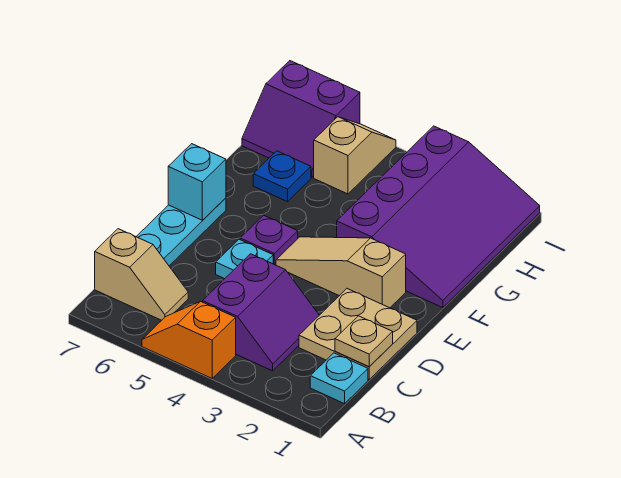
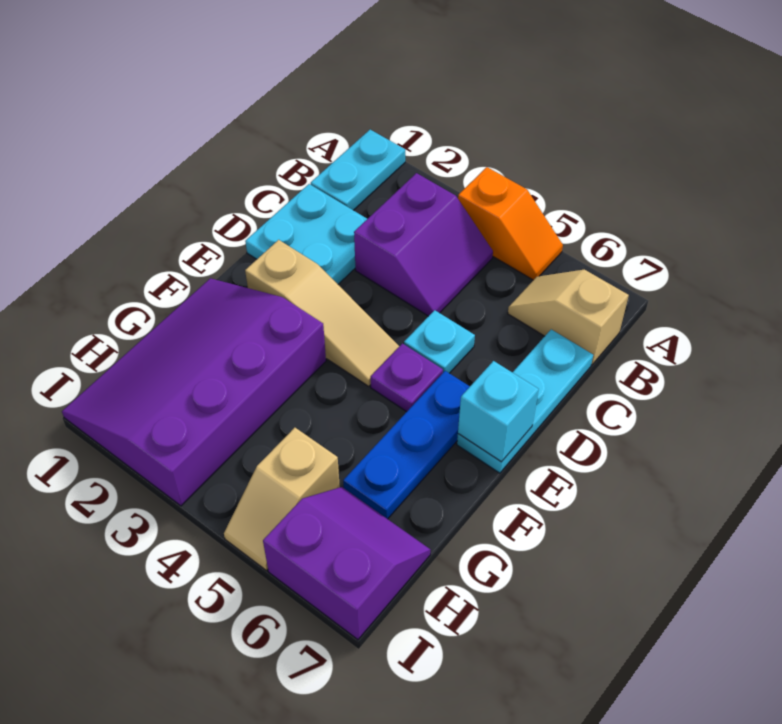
cyan plate B1 level 1 -> cyan plate A1:B1 level 1
purple slope B3:C4 level 1 top 4 -> purple slope B3:C4 level 1 top 3
tan plate C1:D2 level 1 -> cyan plate C1:D2 level 1
tan plate C1 level 2 -> none
blue plate G6 level 1 -> blue plate E6:G6 level 1

